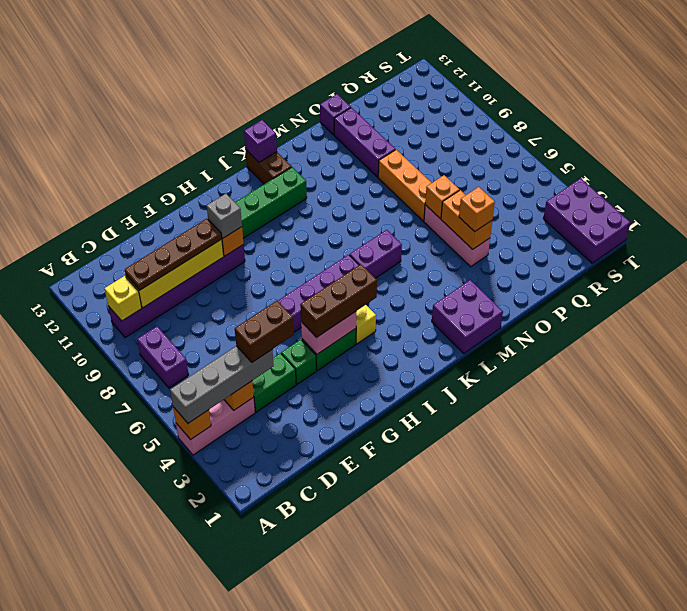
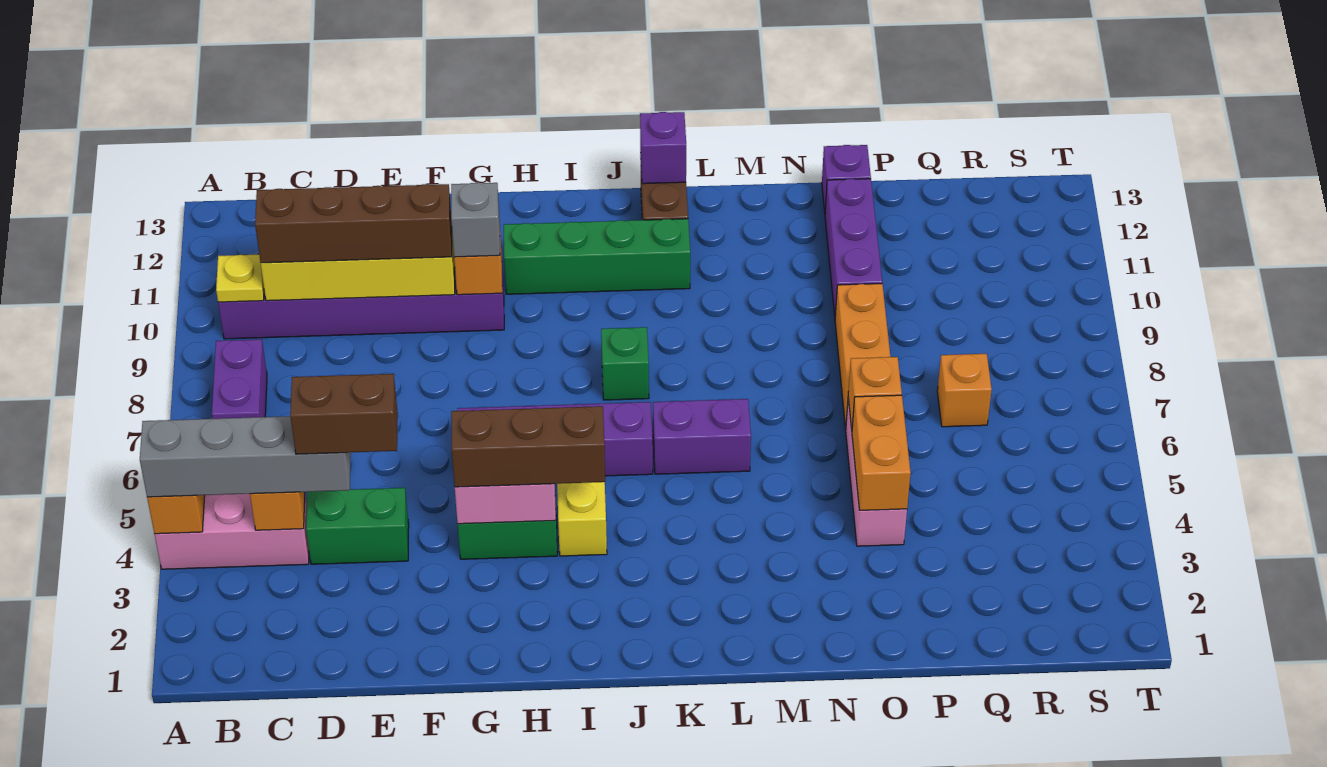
yellow brick B10 level 2 -> yellow plate B10 level 2
brown plate C10:F10 level 3 -> brown brick C10:F10 level 3
green brick F4 level 1 -> green brick J8 level 1
purple brick L1:M2 level 1 -> none
orange brick O4 level 3 -> orange brick Q7 level 1
purple brick S1:T3 level 1 -> none

